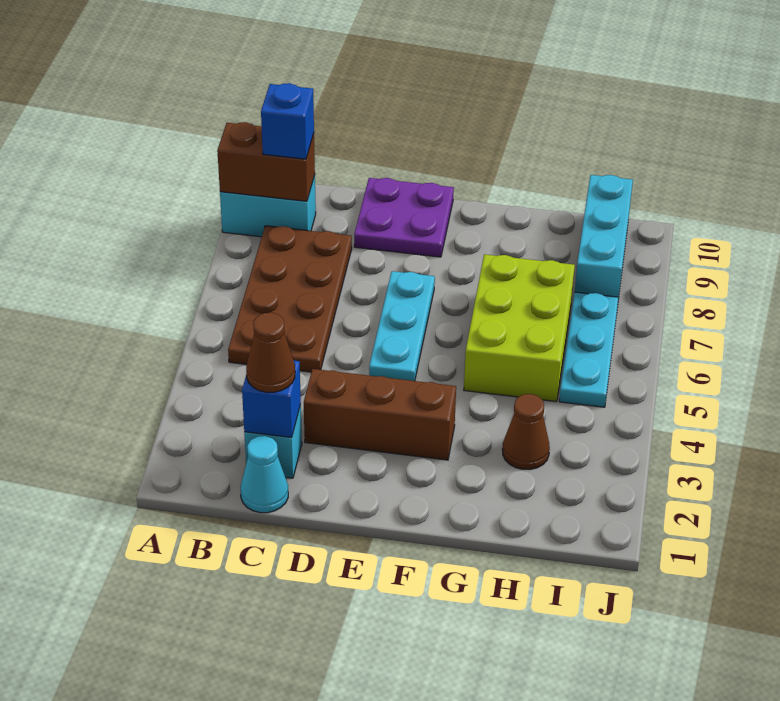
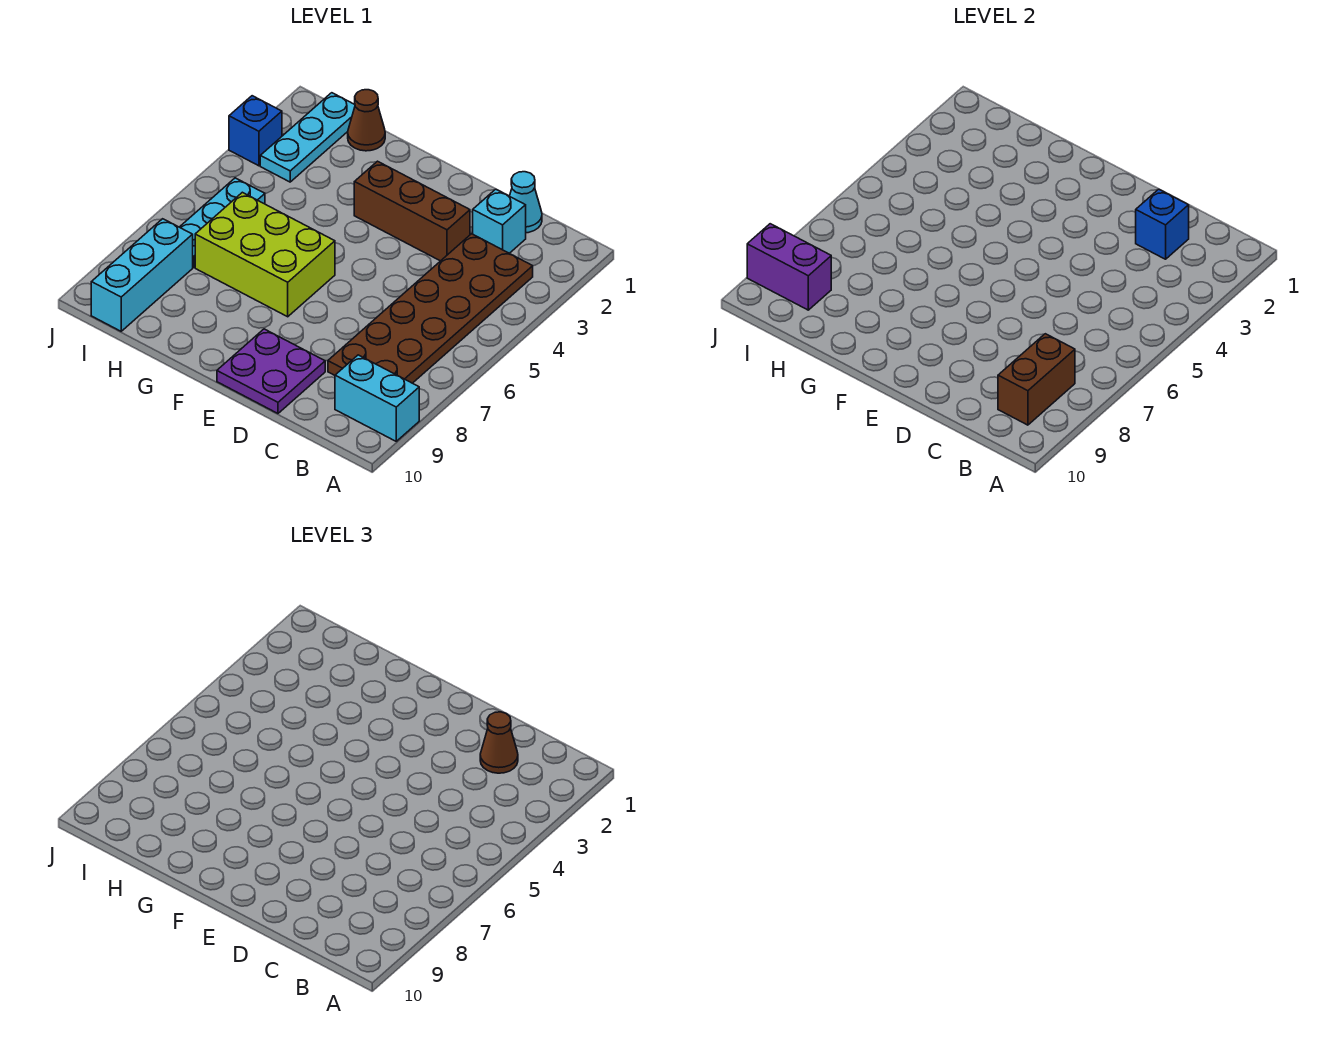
brown brick A9:B9 level 2 -> brown brick B8:B9 level 2
brown plate B5:C8 level 1 -> brown plate B3:C8 level 1
blue brick B9 level 3 -> blue brick J3 level 1
cyan plate E5:E7 level 1 -> cyan plate I1:I3 level 1
lime brick G5:H7 level 1 -> lime brick F6:H7 level 1
brown cone H3 level 1 -> brown cone H1 level 1
none -> purple brick I9:J9 level 2

